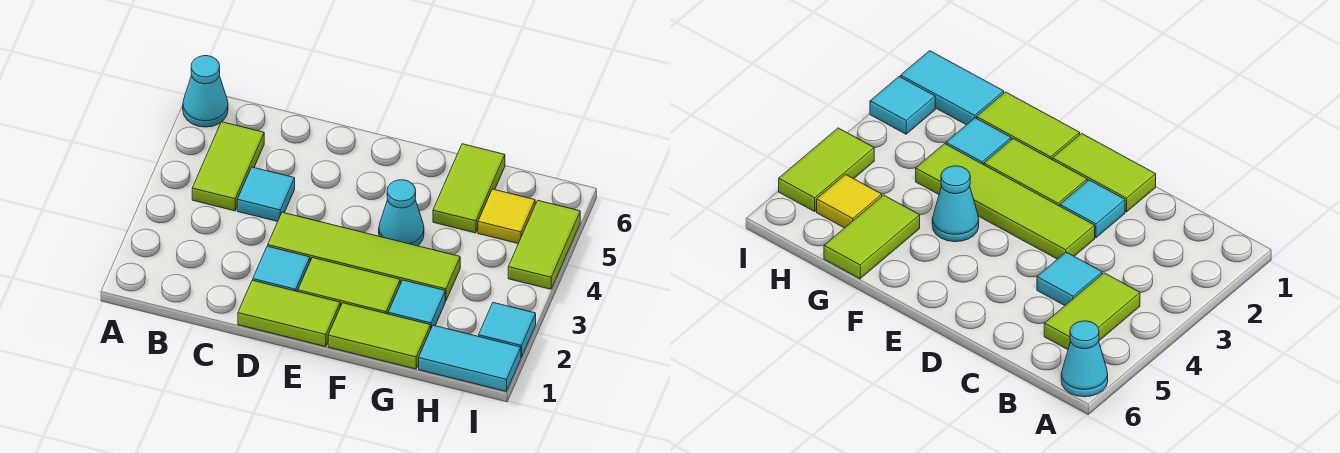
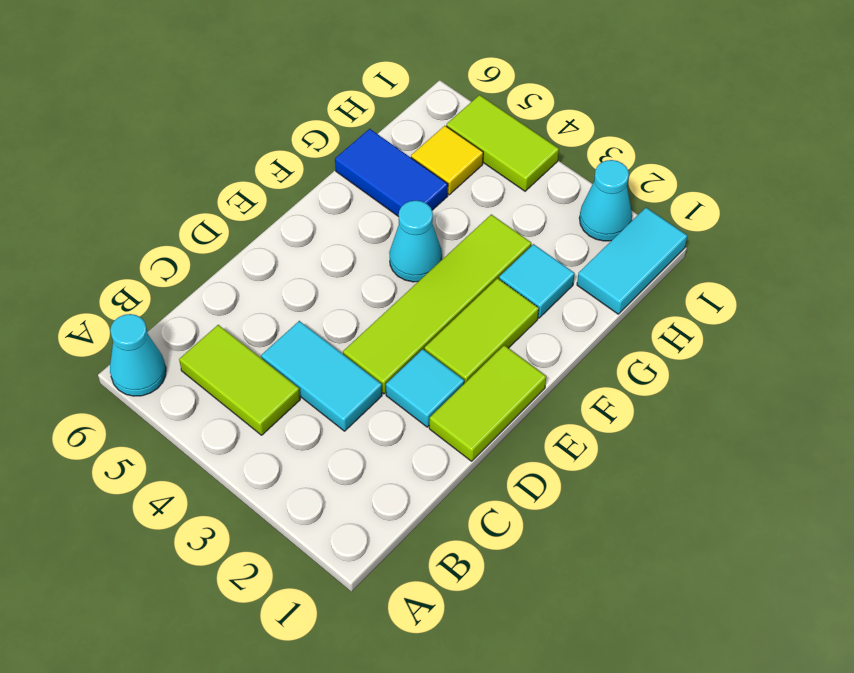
cyan tile C4 level 1 -> cyan tile C3:C4 level 1
lime tile F1:G1 level 1 -> none
lime tile G5:G6 level 1 -> blue tile G5:G6 level 1
cyan tile I2 level 1 -> cyan cone I2 level 1

